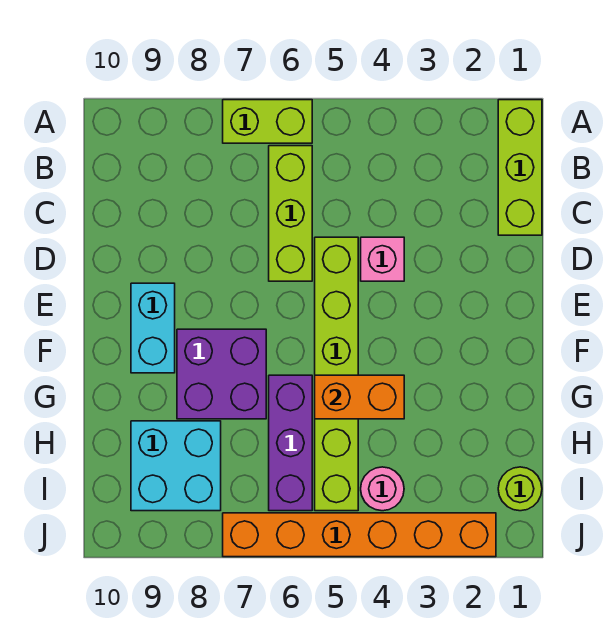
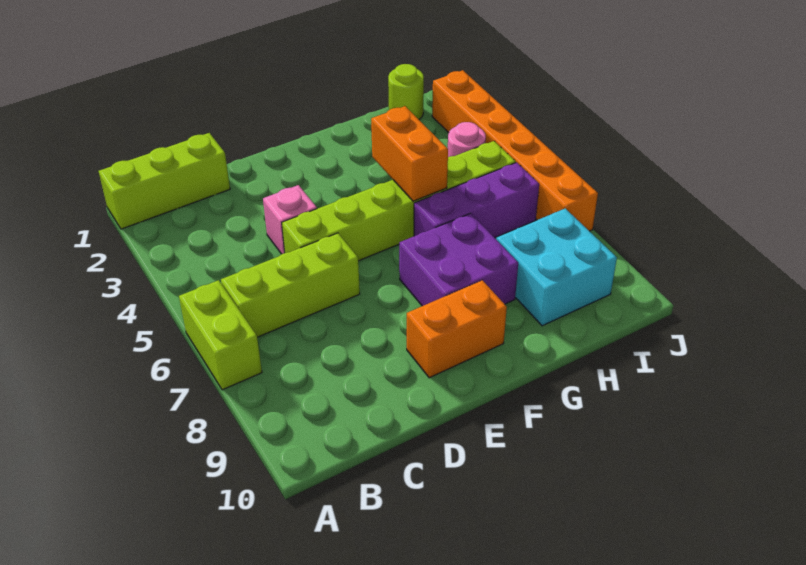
cyan brick E9:F9 level 1 -> orange brick E9:F9 level 1

